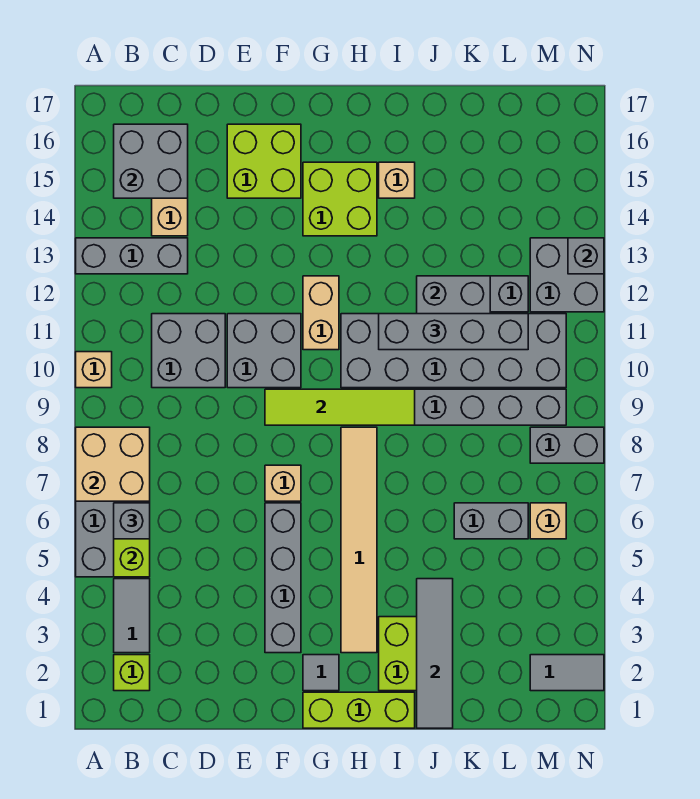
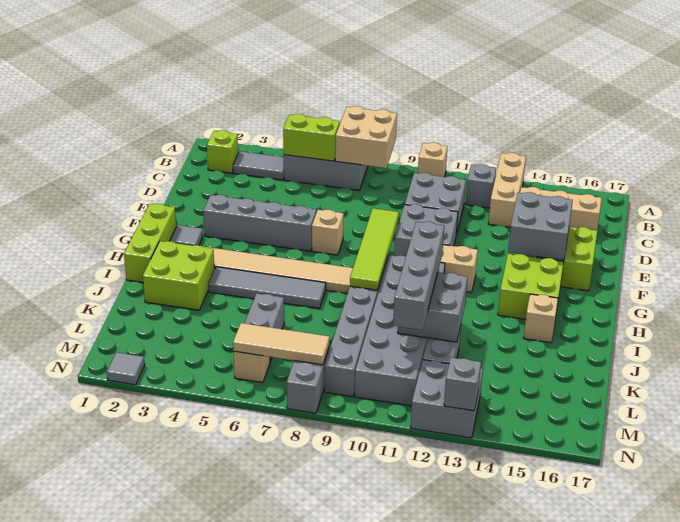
grey brick A13:C13 level 1 -> tan brick A13:C13 level 1
grey brick B6 level 3 -> grey brick B12 level 1
grey brick B15:C16 level 2 -> grey brick E14:F15 level 2
grey tile J1:J4 level 2 -> grey tile I4:I7 level 1
grey tile M2:N2 level 1 -> grey tile N2 level 1
none -> tan tile M6:M8 level 2

